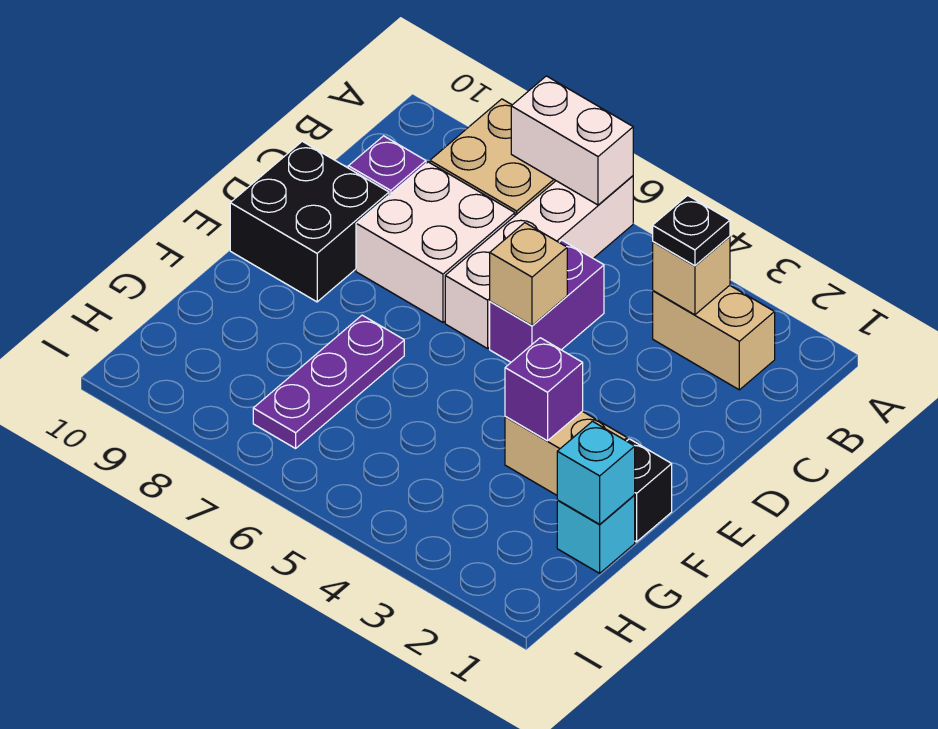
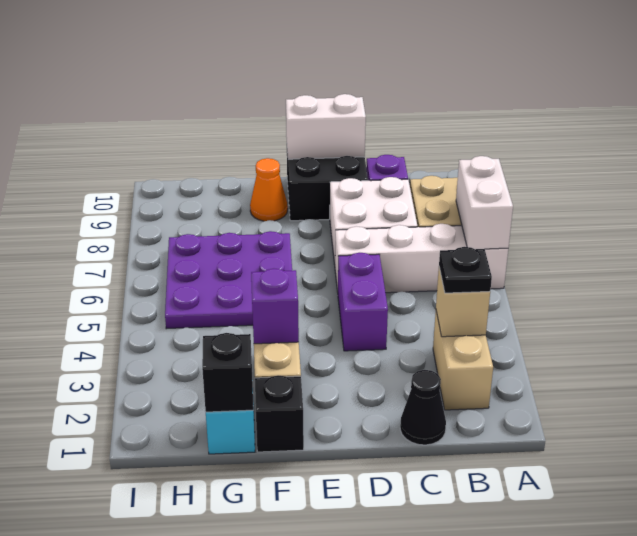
none -> black cone C1 level 1
purple brick C5:D5 level 1 -> purple brick D4:D5 level 1
tan brick D5 level 2 -> none
none -> white brick D10:E10 level 2
purple plate F7:H7 level 1 -> purple plate F5:H7 level 1
none -> orange cone F9 level 1
cyan brick G1 level 2 -> black brick G1 level 2

